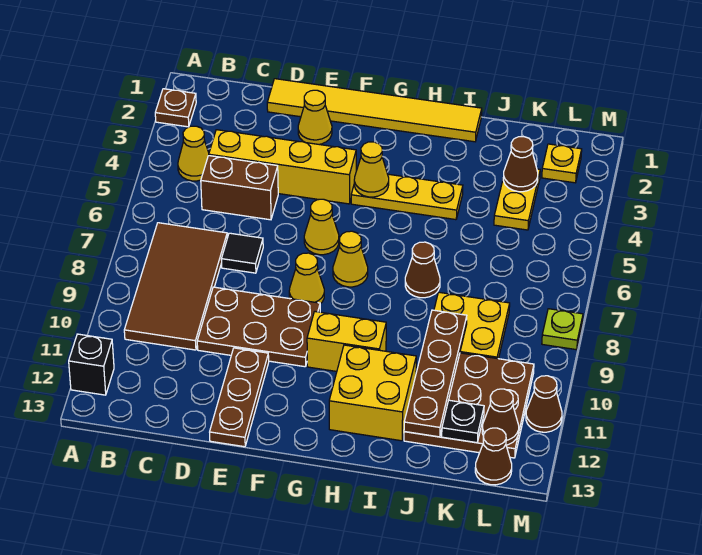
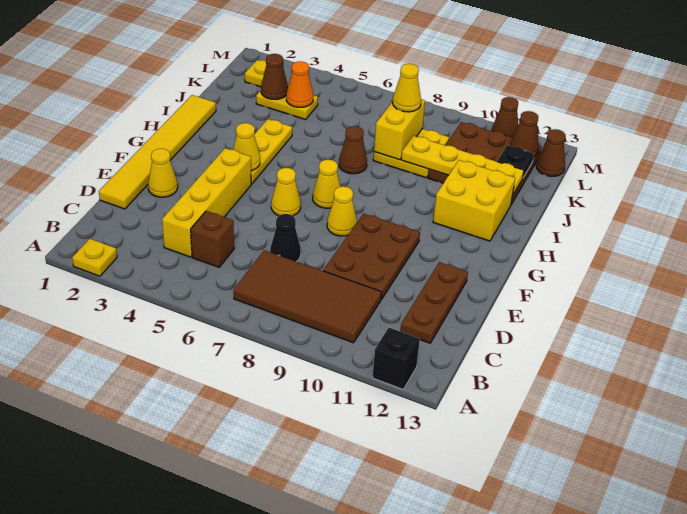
brown plate A2 level 1 -> yellow plate A2 level 1
yellow cone B4 level 1 -> yellow cone K8 level 3
brown brick C5:D5 level 1 -> brown brick C5 level 1
black tile D7 level 1 -> black cone D7 level 1
brown plate E11:E13 level 1 -> brown plate C12:E12 level 1
yellow brick G10:H10 level 1 -> yellow brick J8:K8 level 2
brown plate J9:J12 level 2 -> yellow plate J9:J12 level 2
none -> orange cone K4 level 2
lime plate M8 level 1 -> none

